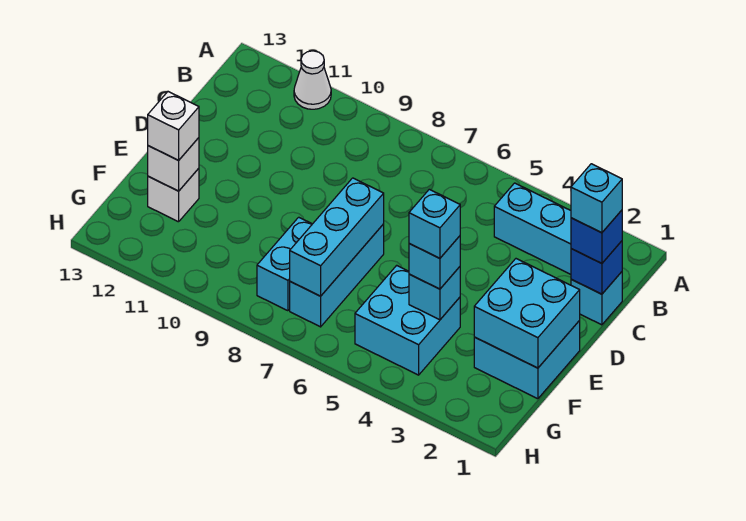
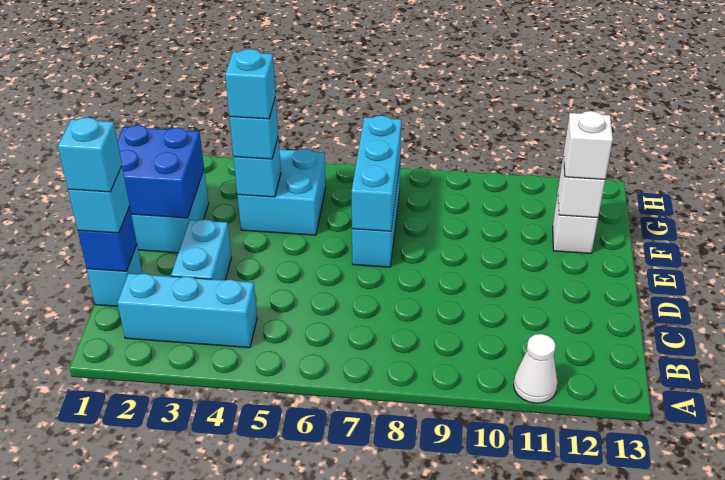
blue brick C1 level 3 -> cyan brick C1 level 3
cyan brick E1:F2 level 2 -> blue brick E1:F2 level 2
cyan brick F8:G8 level 1 -> cyan brick C3:D3 level 1

